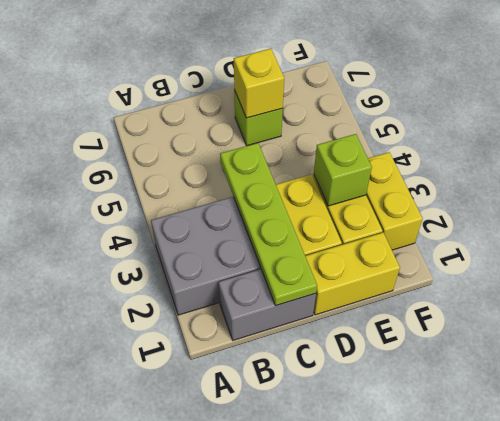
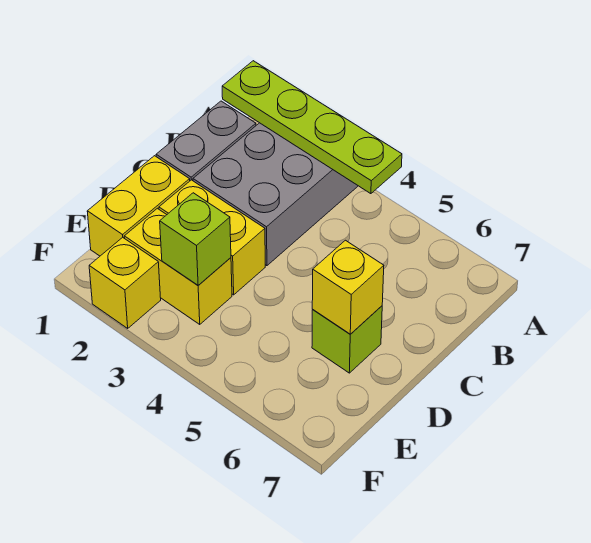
lime plate C1:C4 level 2 -> lime plate A1:A4 level 2
yellow brick F2:F3 level 1 -> yellow brick F2 level 1

